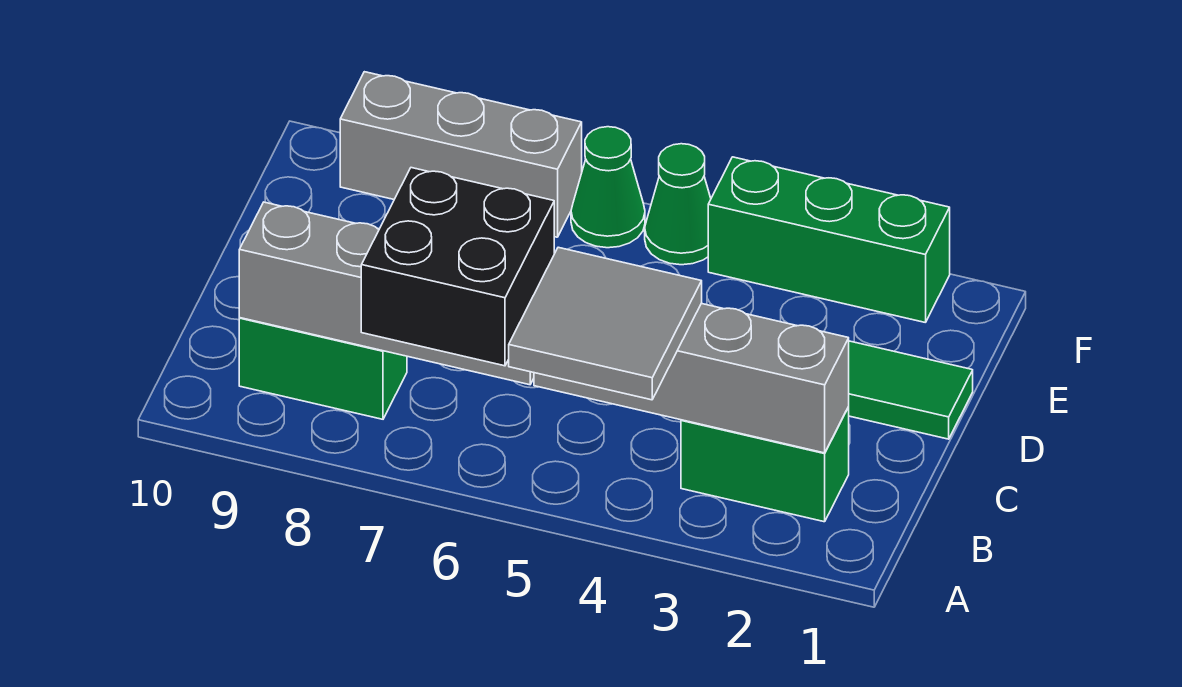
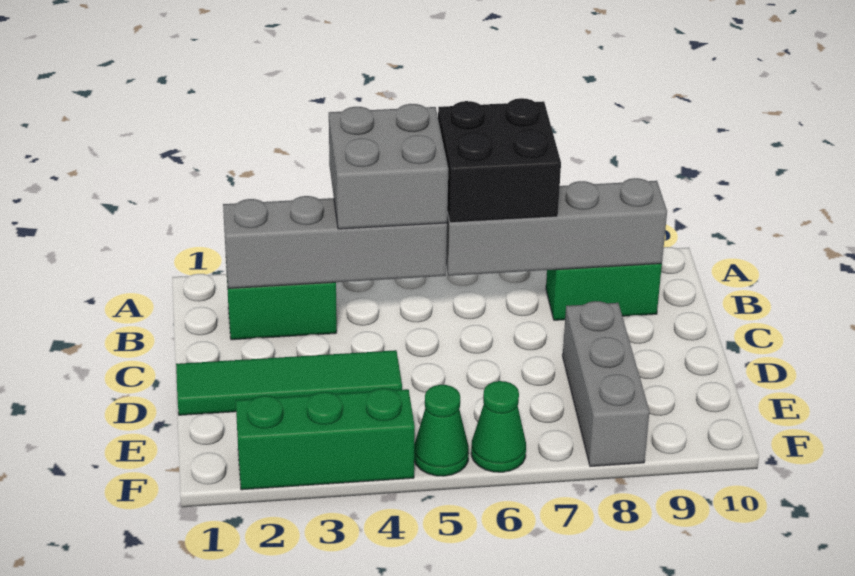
grey tile A4:B5 level 3 -> grey brick A4:B5 level 3
grey brick F7:F9 level 1 -> grey brick D8:F8 level 1

